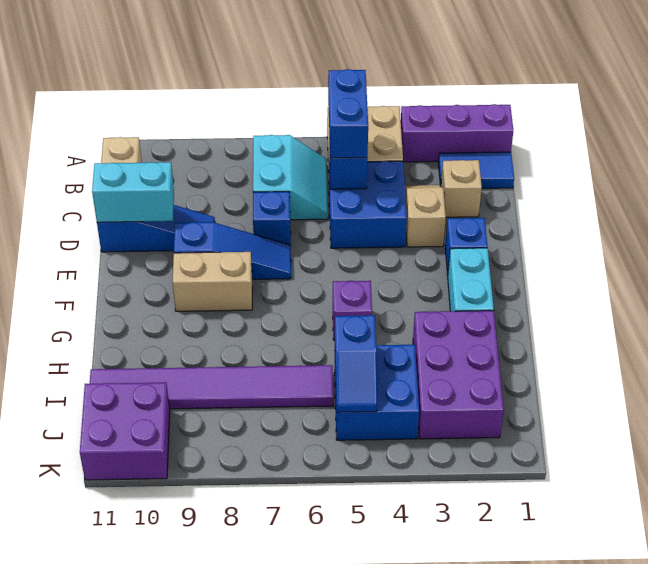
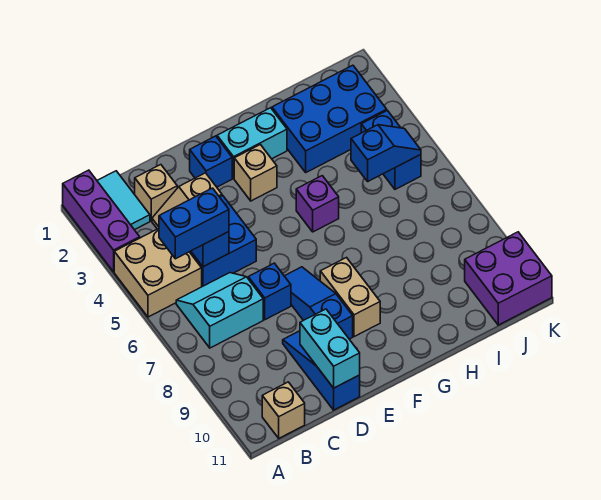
blue tile B1:B2 level 1 -> cyan tile B1:B2 level 1
none -> tan brick F3 level 1
purple brick H2:J3 level 1 -> blue brick H2:J3 level 1
blue brick I4:J5 level 1 -> blue brick J4:J5 level 1
purple tile I6:I11 level 1 -> none

